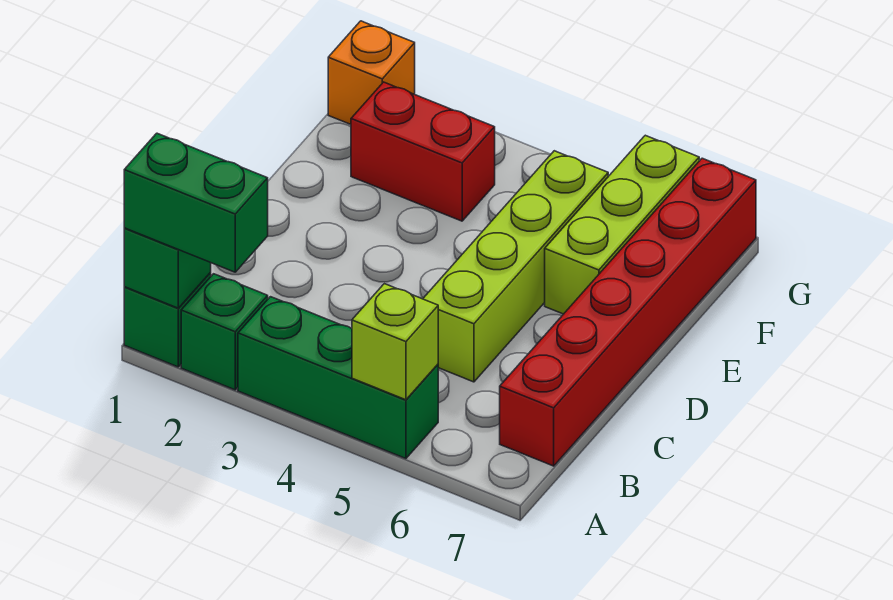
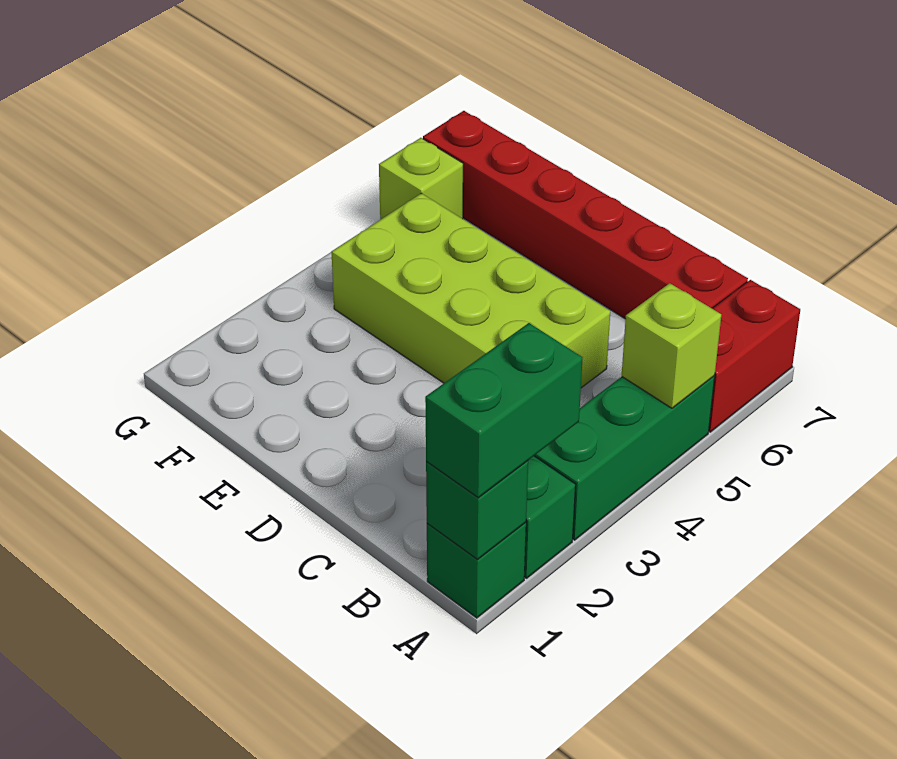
lime brick C5:F5 level 1 -> lime brick C4:F5 level 1
lime brick E6:G6 level 1 -> lime brick G6 level 1
red brick F2:F3 level 1 -> red brick A6:A7 level 1
orange brick G1 level 1 -> none

